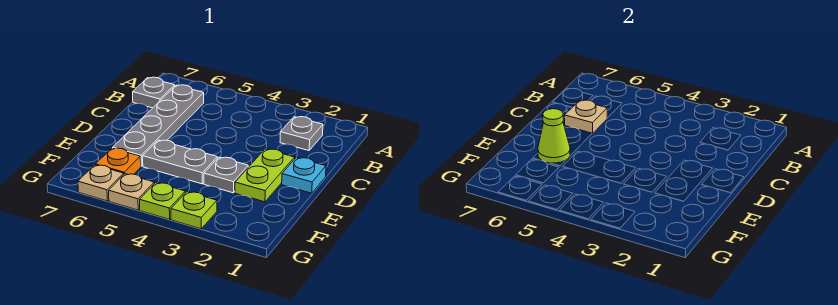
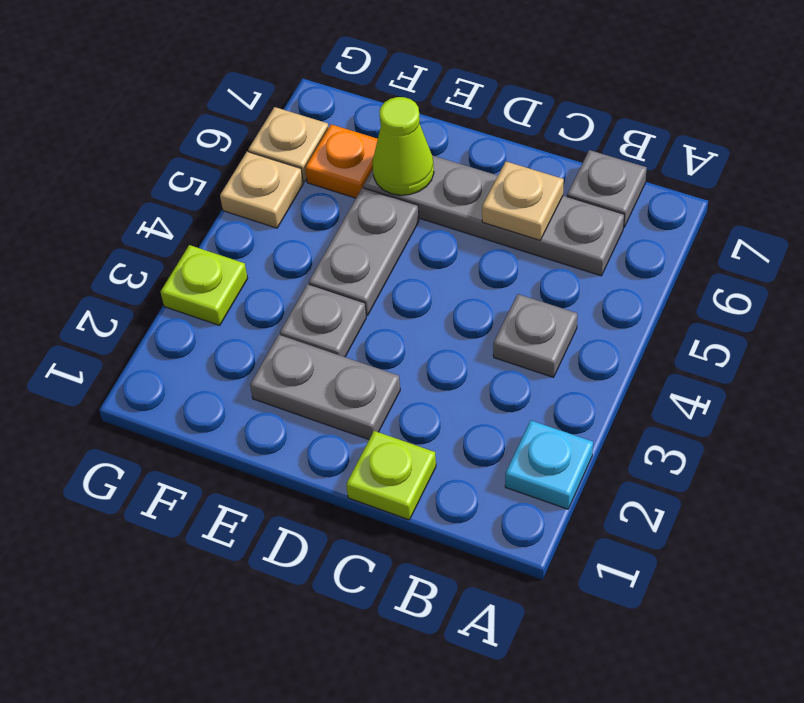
grey plate B2 level 1 -> grey plate B4 level 1
cyan plate D1 level 1 -> cyan plate A2 level 1
lime plate D2:E2 level 1 -> grey plate D2:E2 level 1
lime plate G4 level 1 -> lime plate C1 level 1

